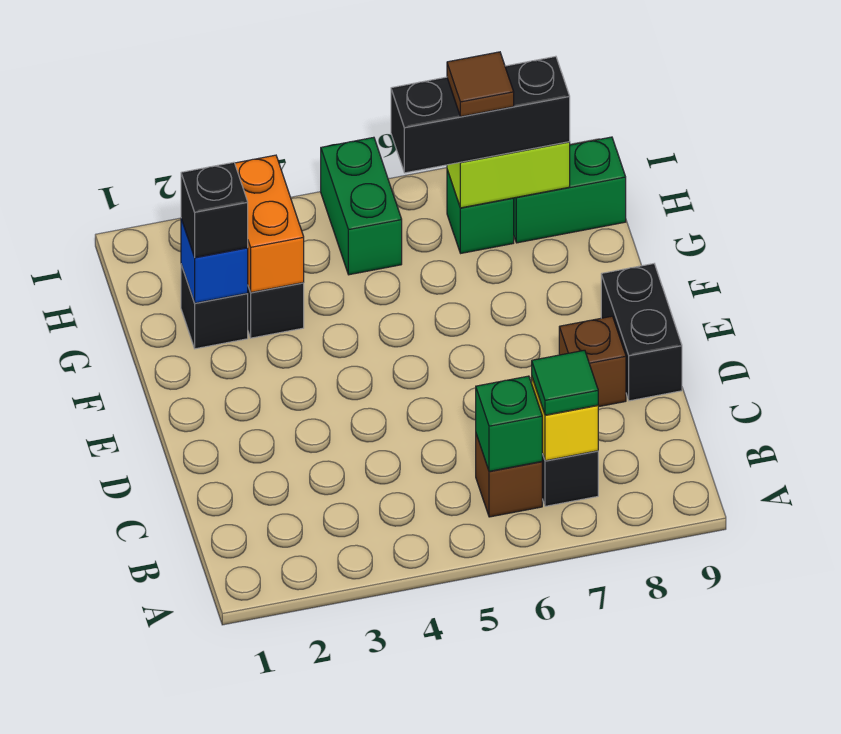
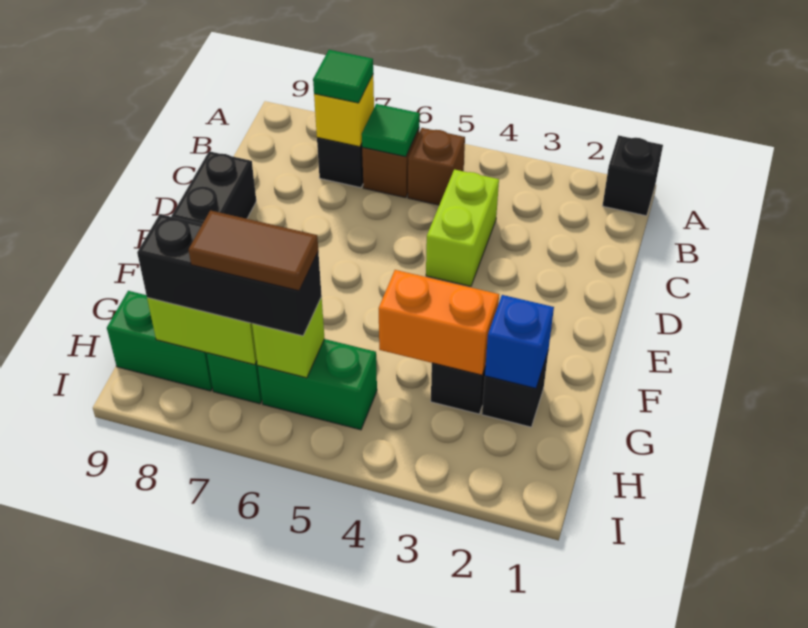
green brick B6 level 2 -> green tile B6 level 2
none -> lime brick C4:D4 level 1
brown brick D8 level 1 -> brown brick B5 level 1
black brick G2 level 3 -> black brick A1 level 1
orange brick G3:H3 level 2 -> orange brick G3:G4 level 2
green brick H5:I5 level 1 -> green brick H5:H6 level 1
none -> lime brick H6 level 2
brown tile H7 level 4 -> brown tile H6:H7 level 4

